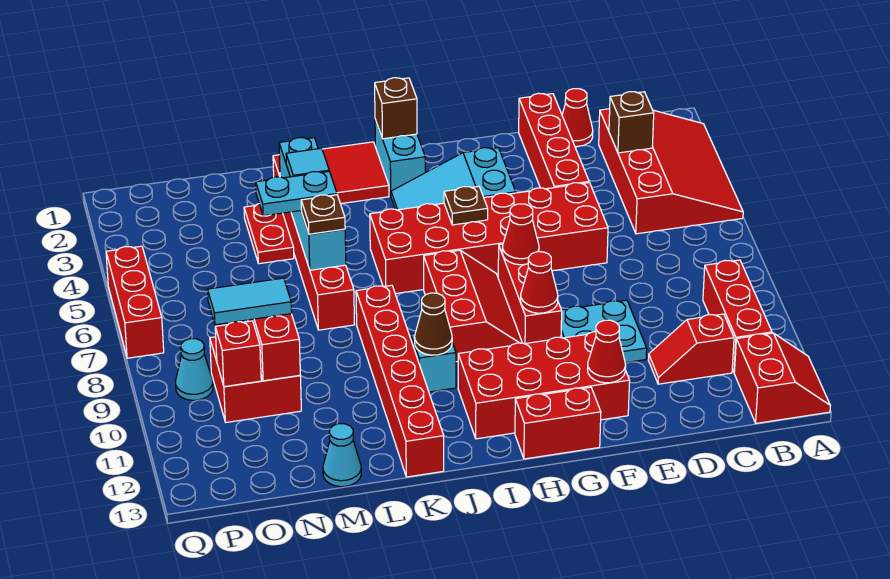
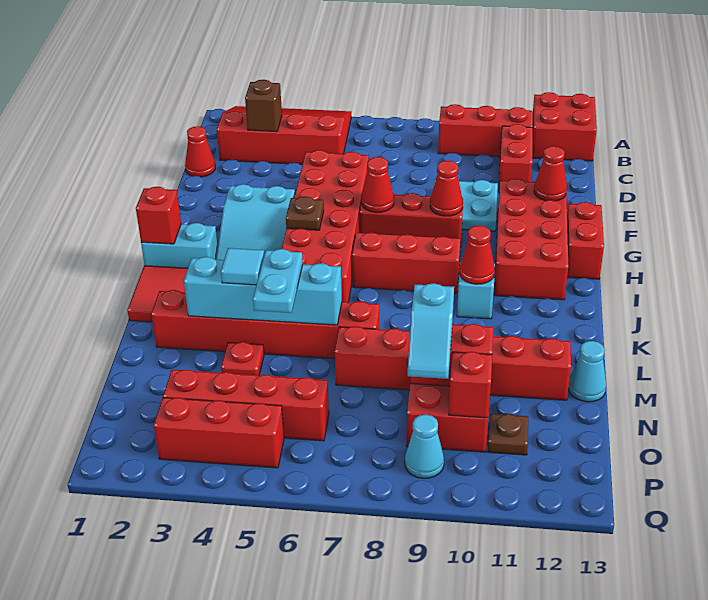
red slope A12:B13 level 1 top B -> red brick A12:B13 level 1
red slope C11:D11 level 1 top C -> red brick C11:D11 level 1
red brick E1:E4 level 1 -> red brick O3:O6 level 1
brown brick I1 level 2 -> red brick I1 level 2
brown cone J10 level 2 -> red cone J10 level 2
red brick K8:K13 level 1 -> red brick M7:M12 level 1
brown plate L6 level 3 -> brown plate O11 level 1
red plate M3:M4 level 1 -> red plate M4 level 1
cyan tile N9:O9 level 3 -> cyan slope N9:O9 level 3 top N
red brick Q5:Q7 level 1 -> red brick P3:P5 level 1

